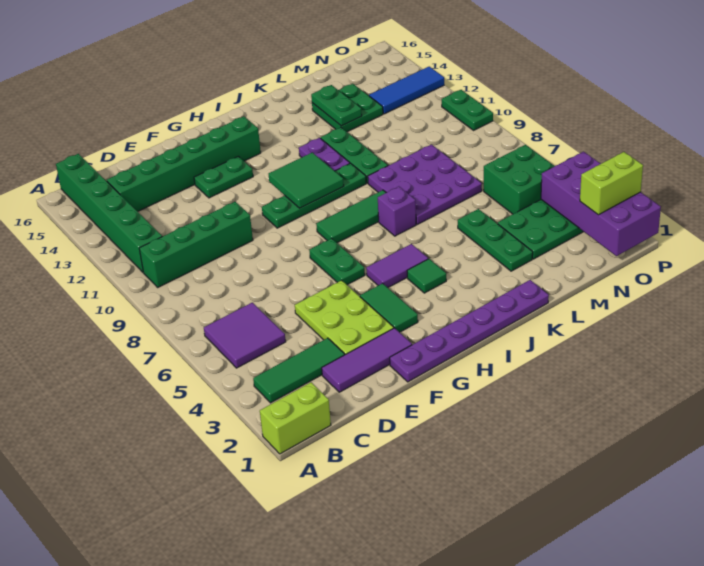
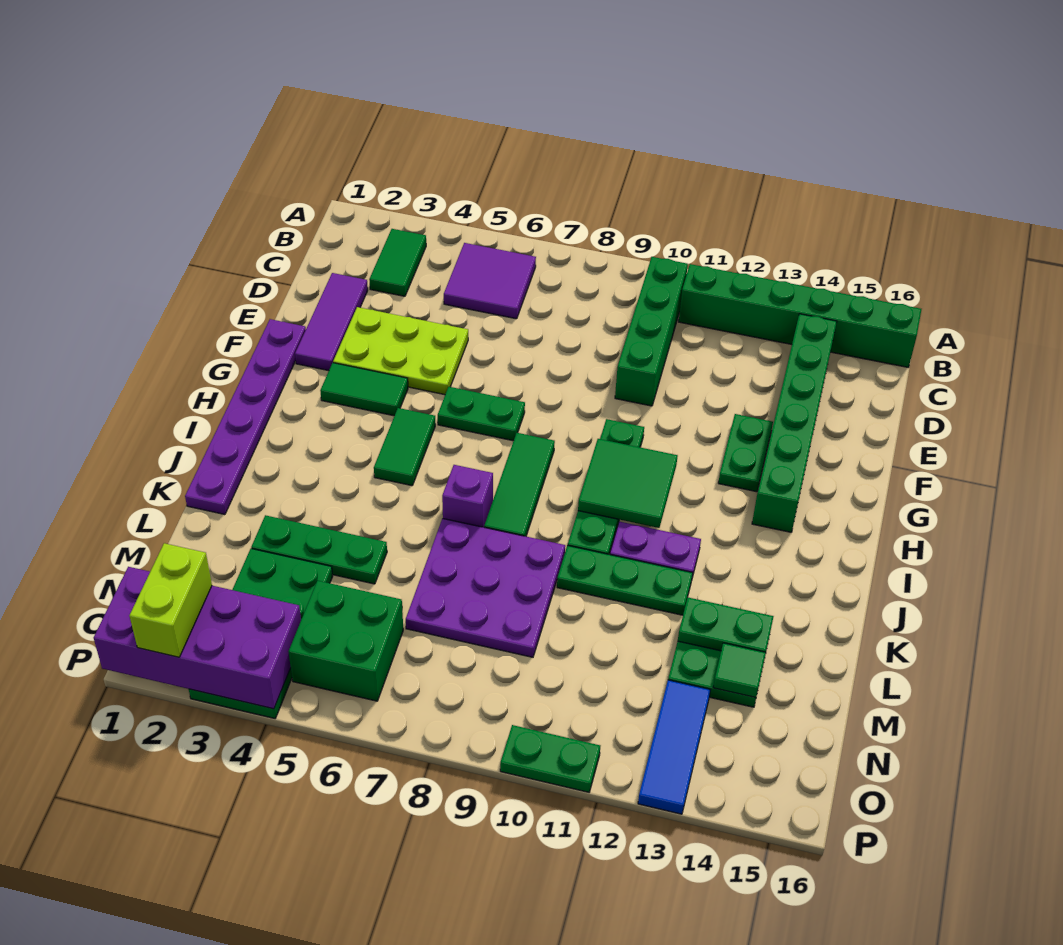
lime brick A1:B1 level 1 -> none
green tile B3:D3 level 1 -> green tile B3:C3 level 1
purple tile H5:I5 level 1 -> green tile H5:I5 level 1
green tile I4 level 1 -> green tile M14 level 2

